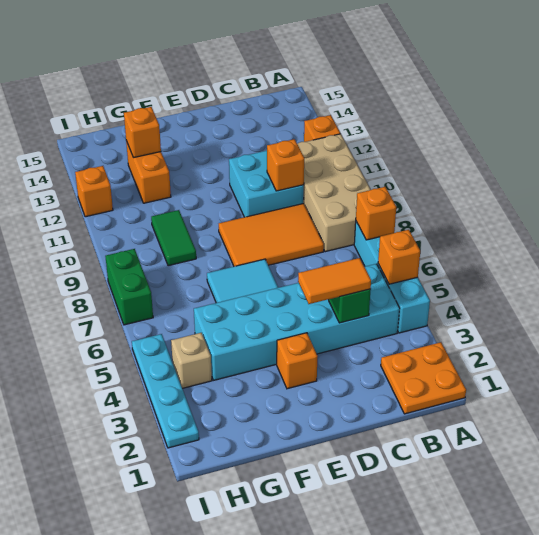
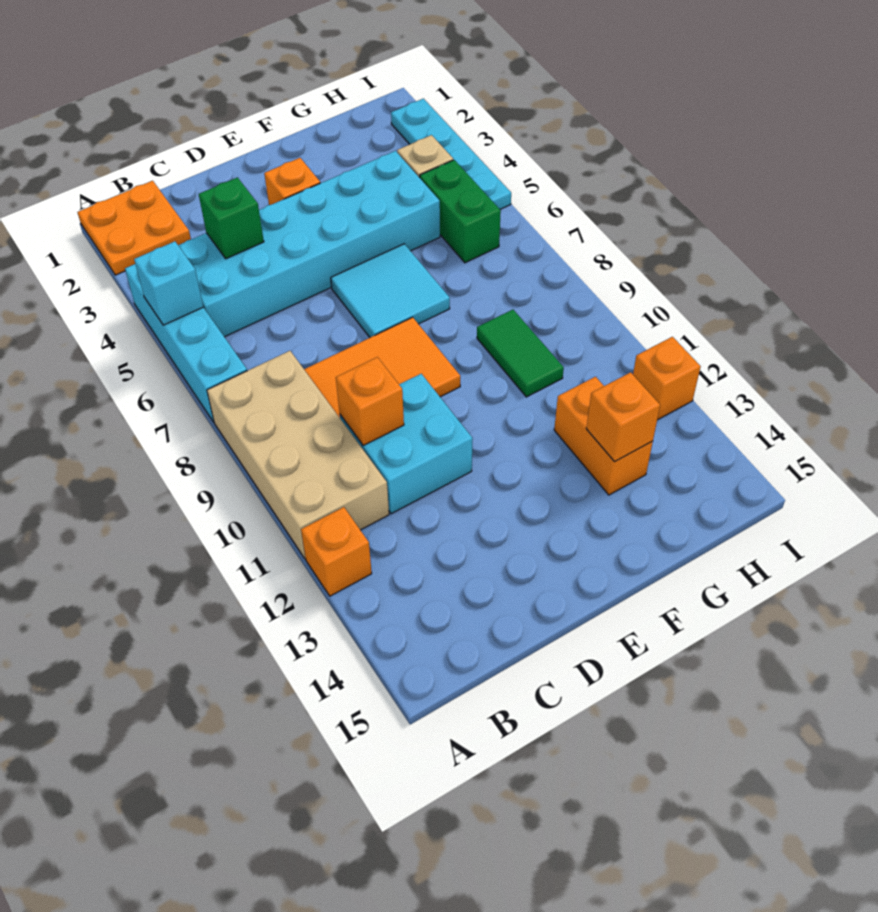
orange brick A5 level 2 -> cyan brick A5 level 2
orange brick A7 level 2 -> none
orange tile C4:D4 level 3 -> none
green brick I7:I8 level 1 -> green brick H5:H6 level 1

